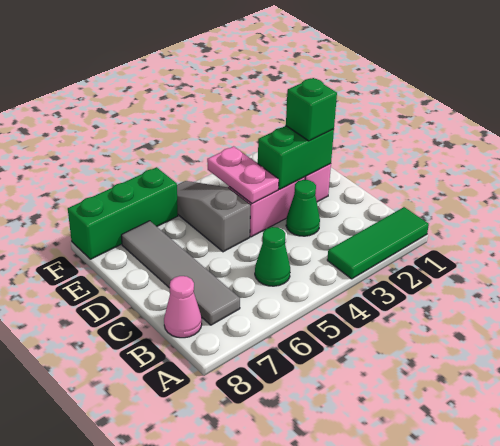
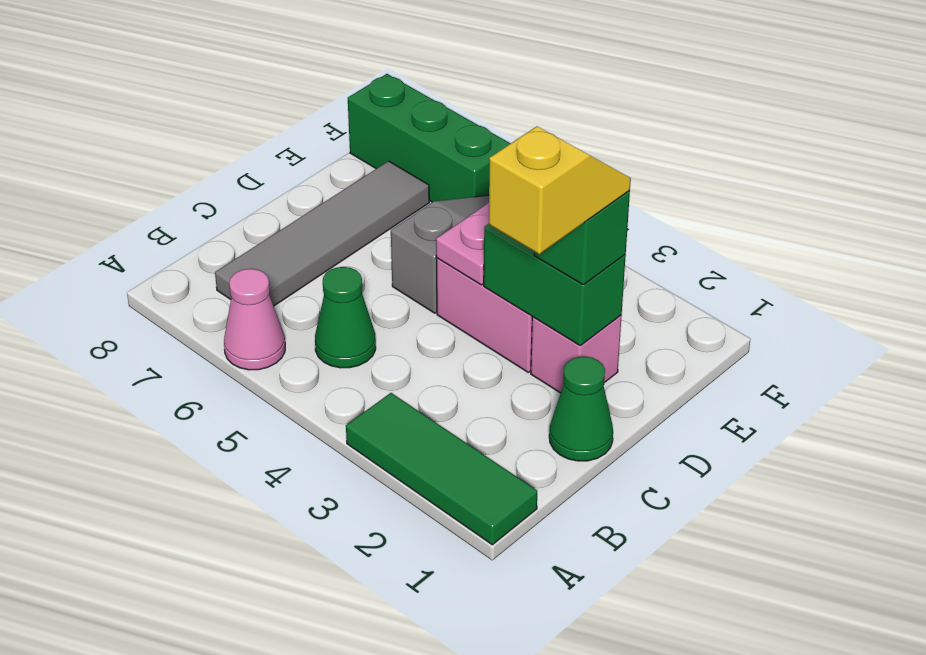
pink cone B8 level 1 -> pink cone A6 level 1
none -> yellow slope C2:D2 level 4 top C
green cone C3 level 1 -> green cone C1 level 1

